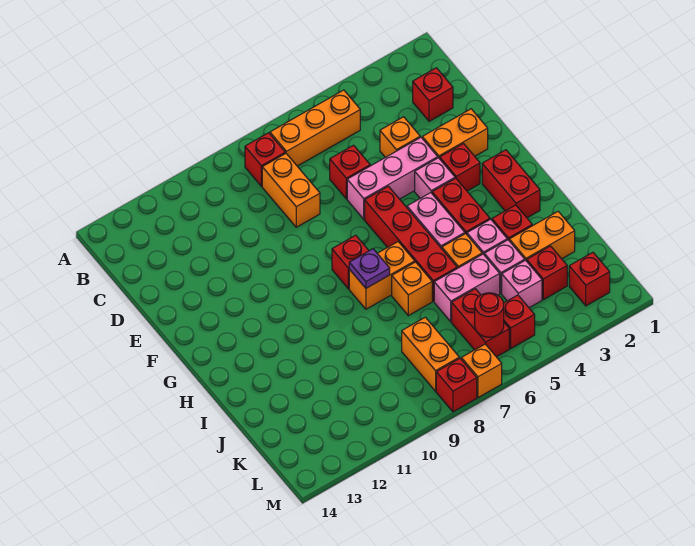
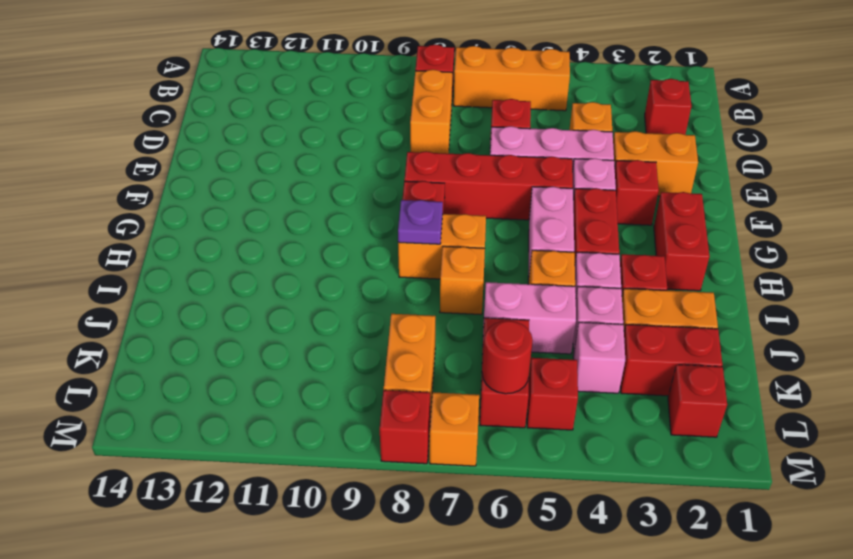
red brick F6:I6 level 1 -> red brick F5:F8 level 1
red brick K3 level 1 -> red brick K2:K3 level 1

